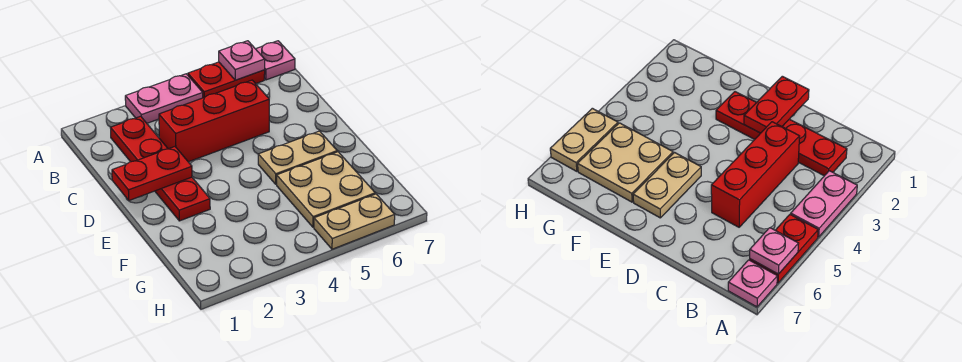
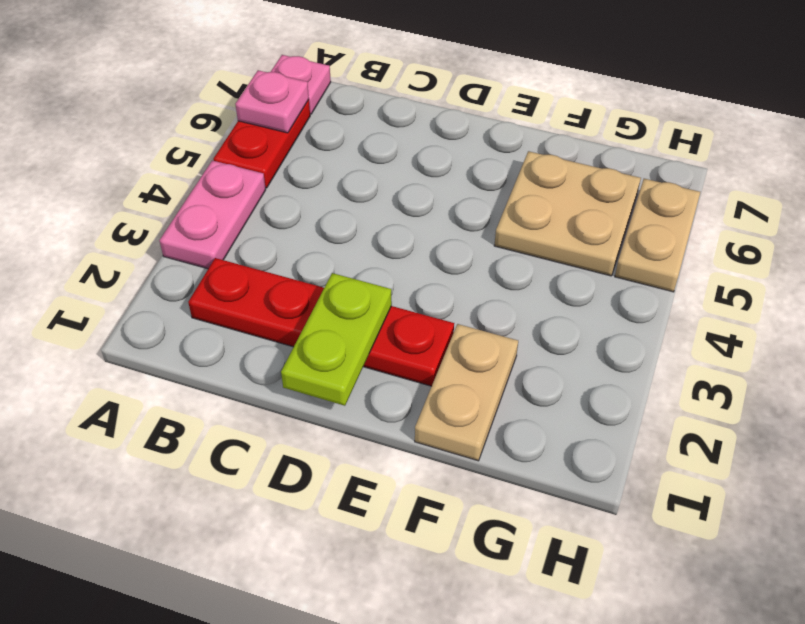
red brick C3:C5 level 1 -> none
red plate D1:D2 level 2 -> lime plate D1:D2 level 2
tan plate E5:E6 level 1 -> tan plate F1:F2 level 1

